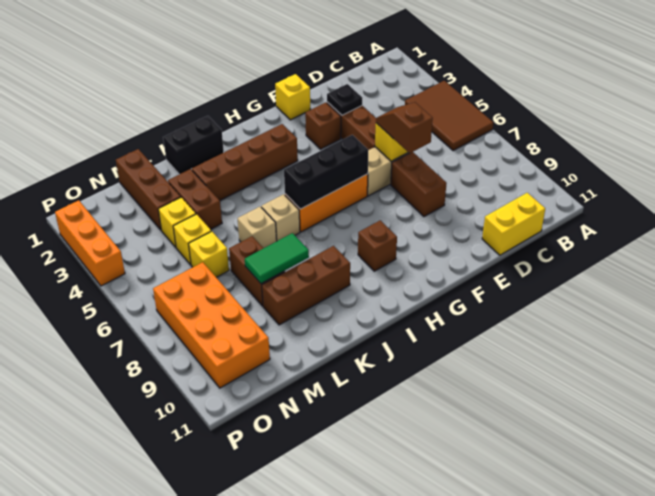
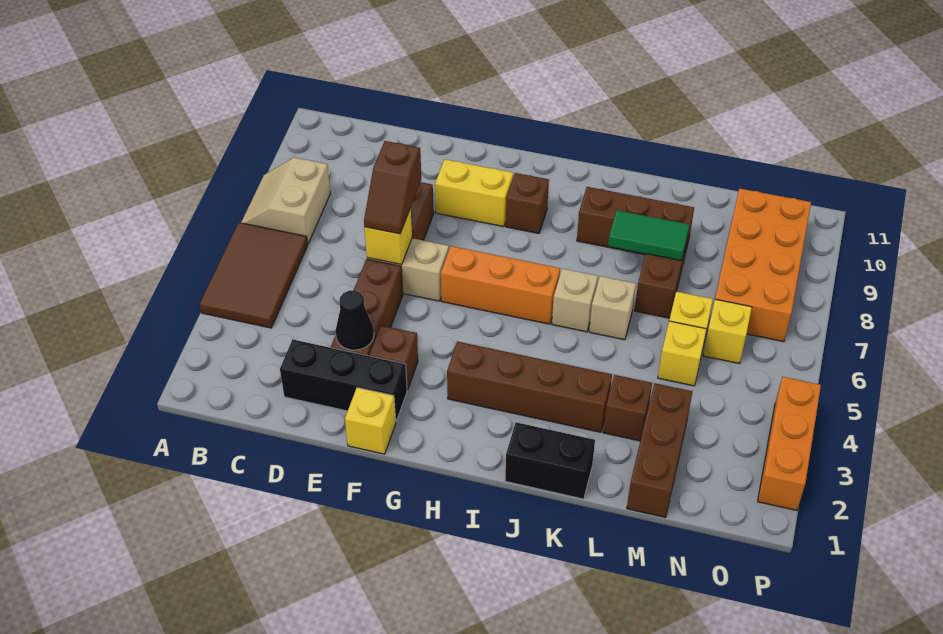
none -> tan slope A7:B8 level 1 top B
yellow brick C11:D11 level 1 -> yellow brick F9:G9 level 1
black plate E3 level 2 -> black cone E3 level 2
black brick G6:I6 level 2 -> black brick D2:F2 level 1
brown brick L3:L4 level 1 -> brown brick L3 level 1
yellow brick M4 level 1 -> yellow brick N6 level 1

